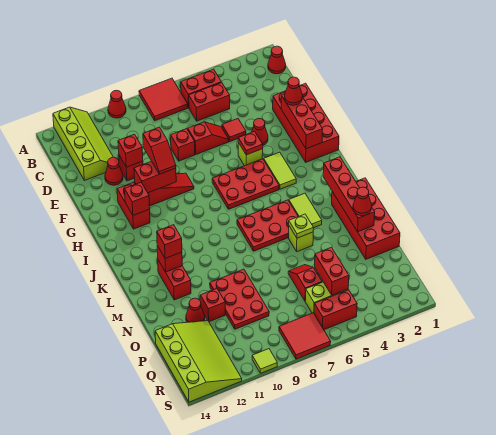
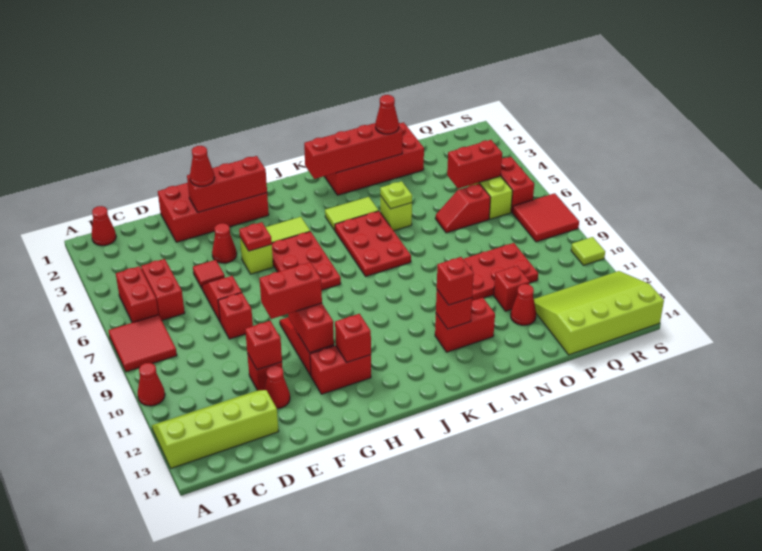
red slope F10:G10 level 3 top F -> red brick F10:G10 level 3

